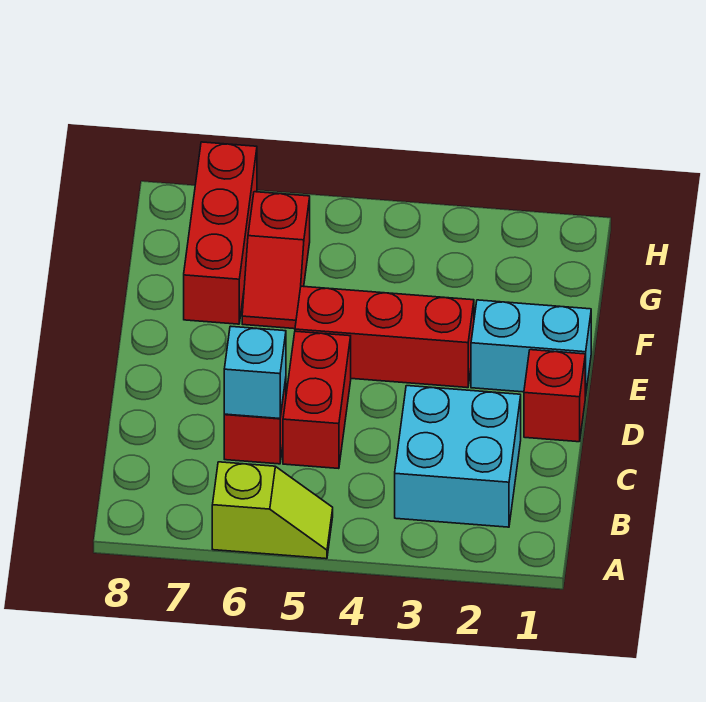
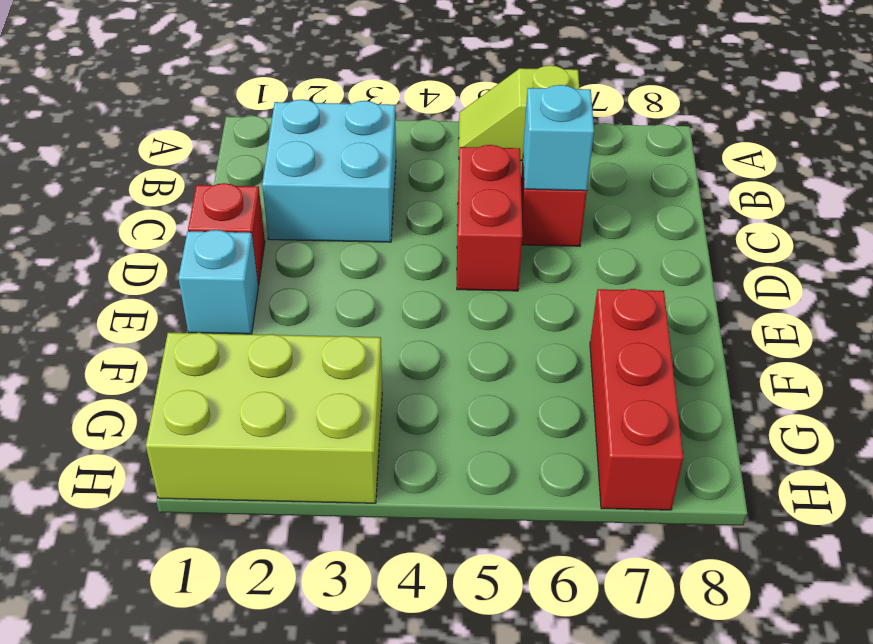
cyan brick E1:E2 level 1 -> cyan brick E1 level 1
red brick E3:E5 level 1 -> none
red slope F6:G6 level 1 top G -> none
none -> lime brick G1:H3 level 1

